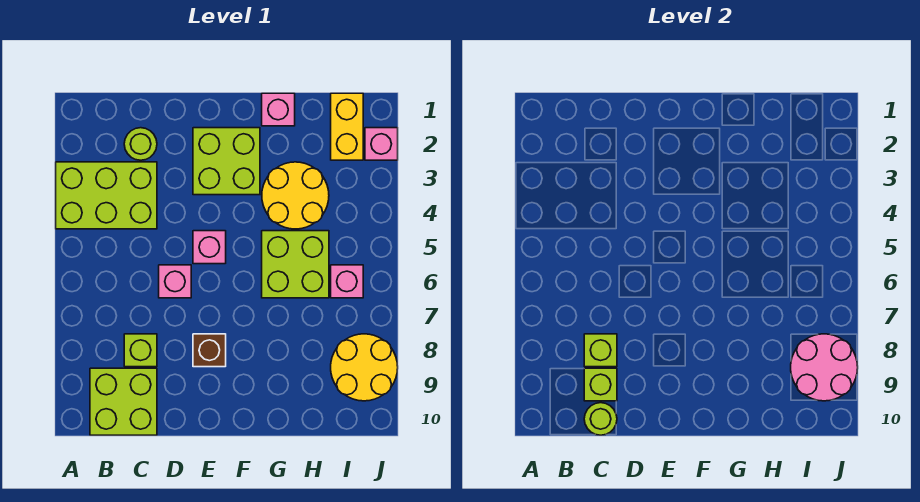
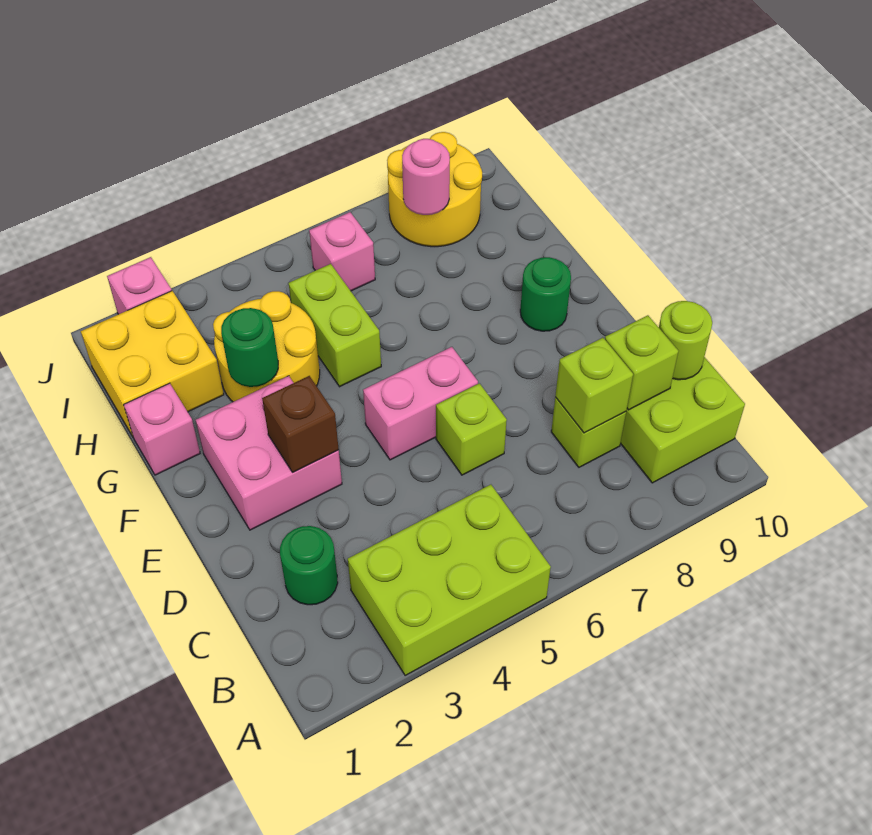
lime brick A3:C4 level 1 -> lime brick A3:B5 level 1
lime round brick C2 level 1 -> green round brick C2 level 1
pink brick D6 level 1 -> lime brick D6 level 1
lime brick E2:F3 level 1 -> pink brick E2:F3 level 1
pink brick E5 level 1 -> pink brick E5:E6 level 1
brown brick E8 level 1 -> brown brick E3 level 2
none -> green round brick F9 level 1
none -> green round brick G3 level 2
lime brick G5:H6 level 1 -> lime brick G5:H5 level 1
yellow brick I1:I2 level 1 -> yellow brick H1:I2 level 1
pink round brick I8:J9 level 2 -> pink round brick I8 level 2

